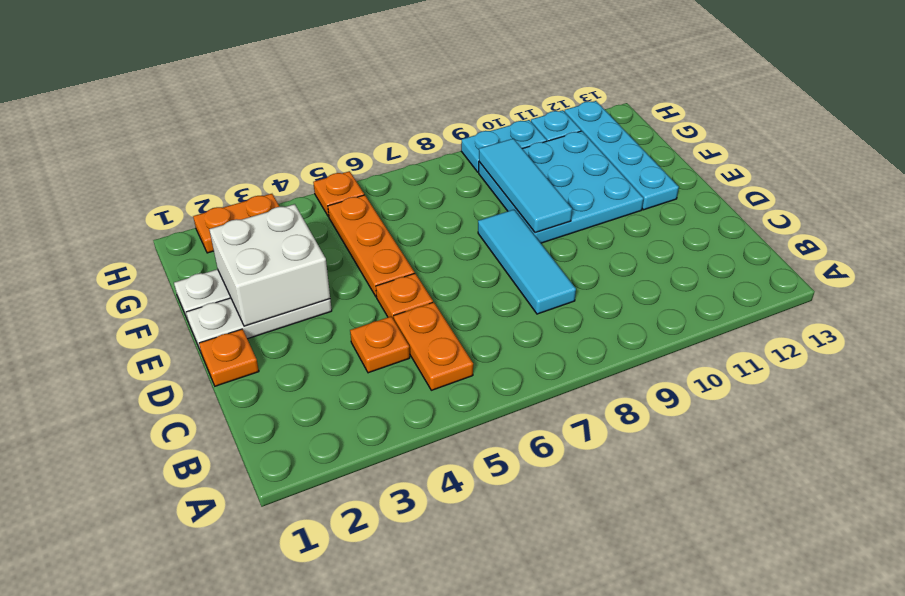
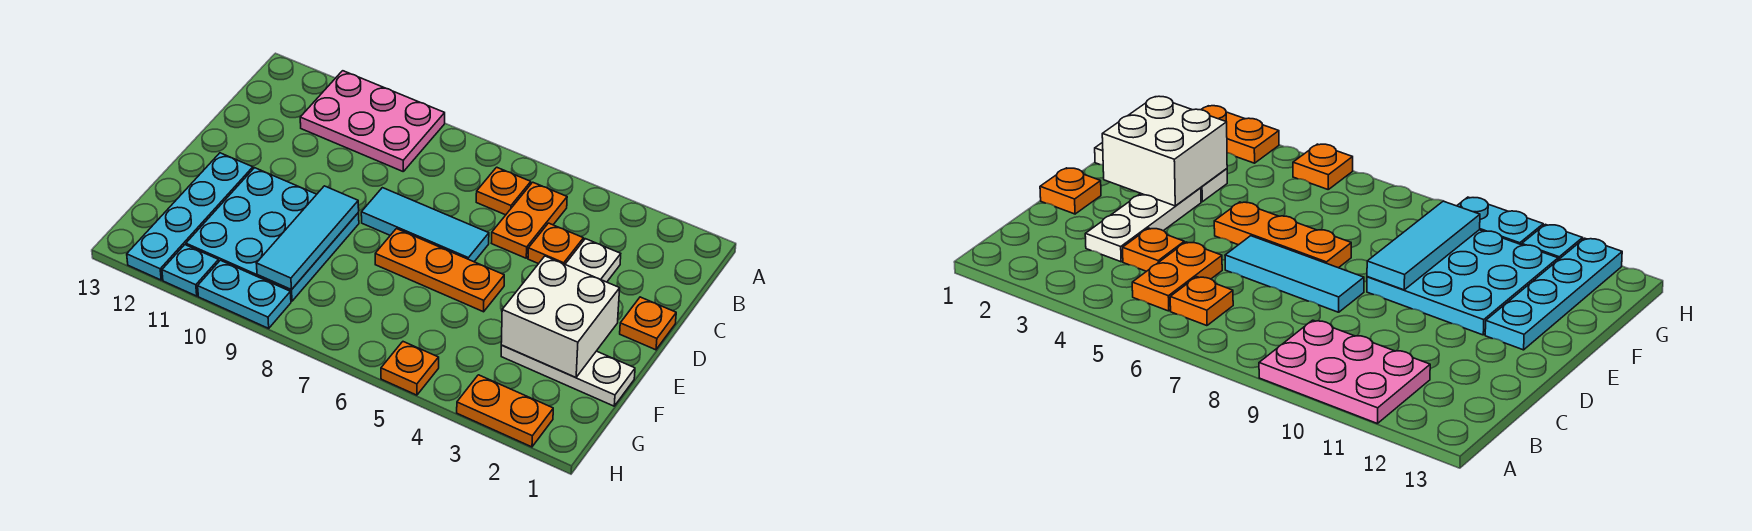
none -> pink plate A9:B11 level 1
cyan tile C8:E8 level 1 -> cyan tile D6:D8 level 1
orange plate D5 level 1 -> orange plate B6 level 1
white plate E1:E3 level 1 -> white plate C3:E3 level 1
orange plate E5:G5 level 1 -> orange plate E5:E7 level 1

